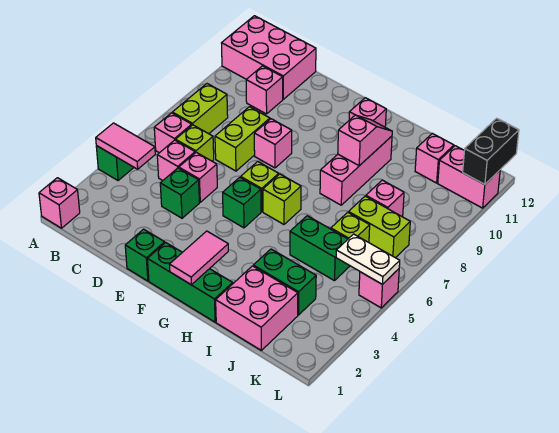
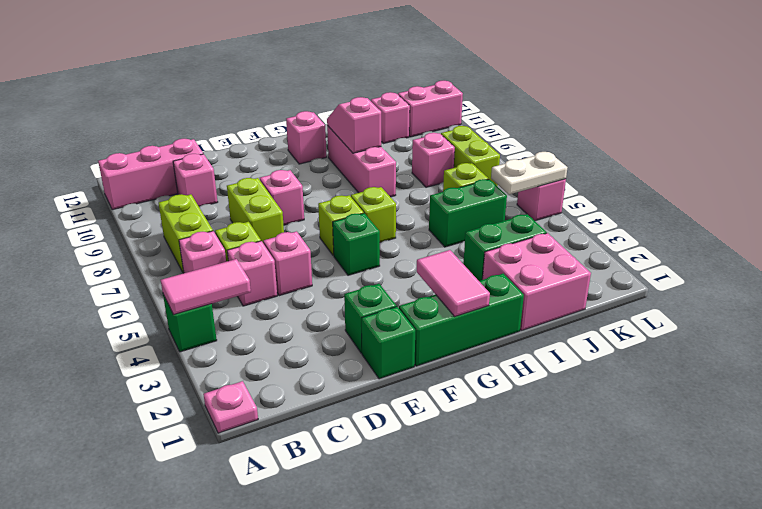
pink brick A1 level 1 -> pink plate A1 level 1
pink brick A11:C12 level 1 -> pink brick A11:C11 level 1
green brick D4 level 1 -> green brick E2 level 1
lime brick J7:K7 level 1 -> lime brick K7:K8 level 1
black brick L11:L12 level 2 -> none

